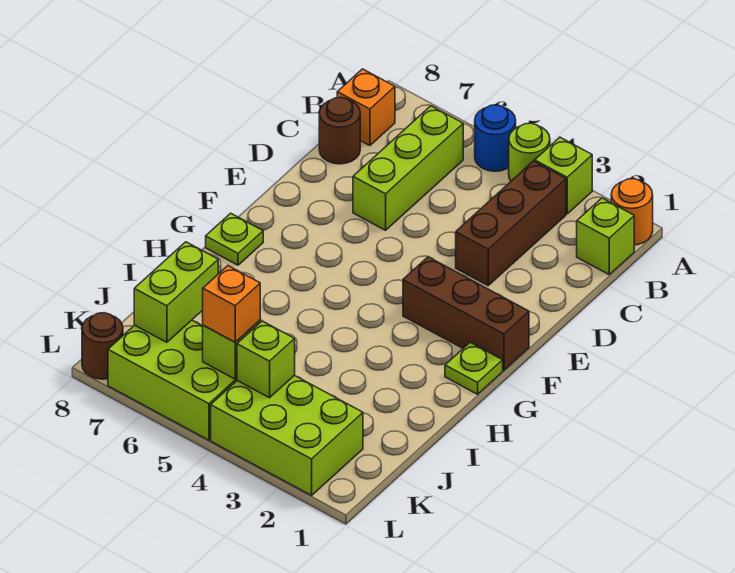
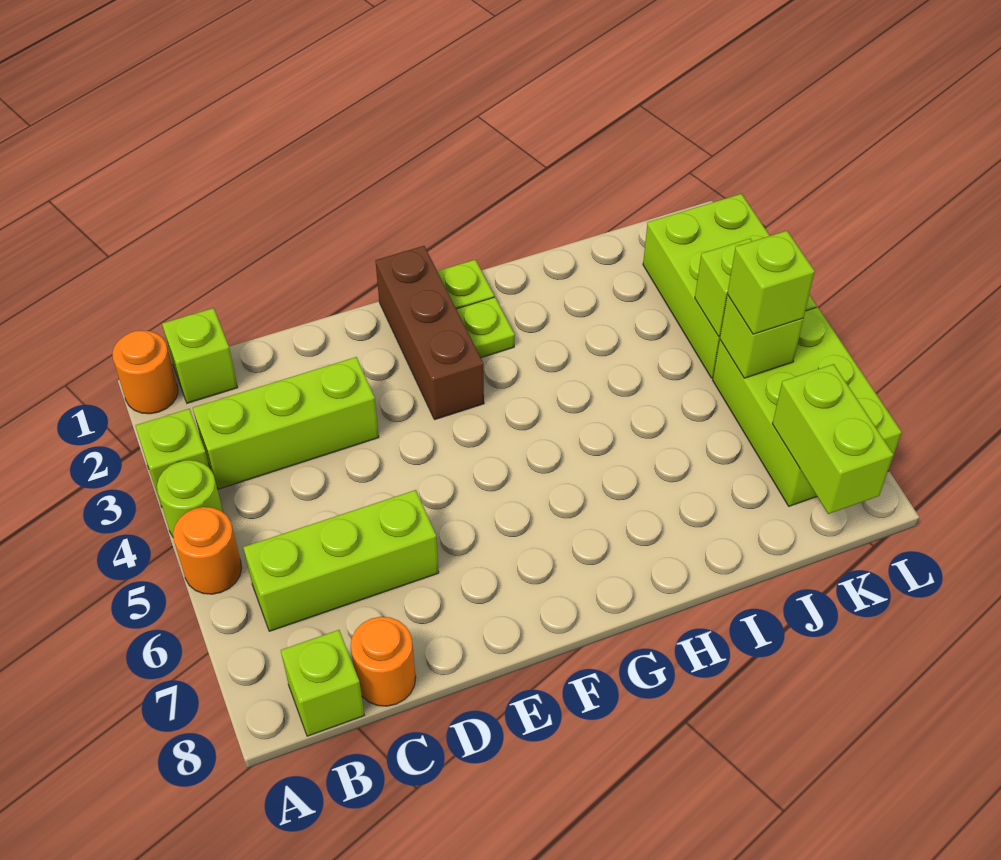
blue round brick A5 level 1 -> orange round brick A5 level 1
brown brick B3:D3 level 1 -> lime brick B3:D3 level 1
orange brick B8 level 1 -> lime brick B8 level 1
brown round brick C8 level 1 -> orange round brick C8 level 1
lime plate G8 level 1 -> lime plate G2 level 1
lime brick J7:K7 level 2 -> lime brick K7:K8 level 2
orange brick K5 level 3 -> lime brick K5 level 3
brown round brick L8 level 1 -> none

